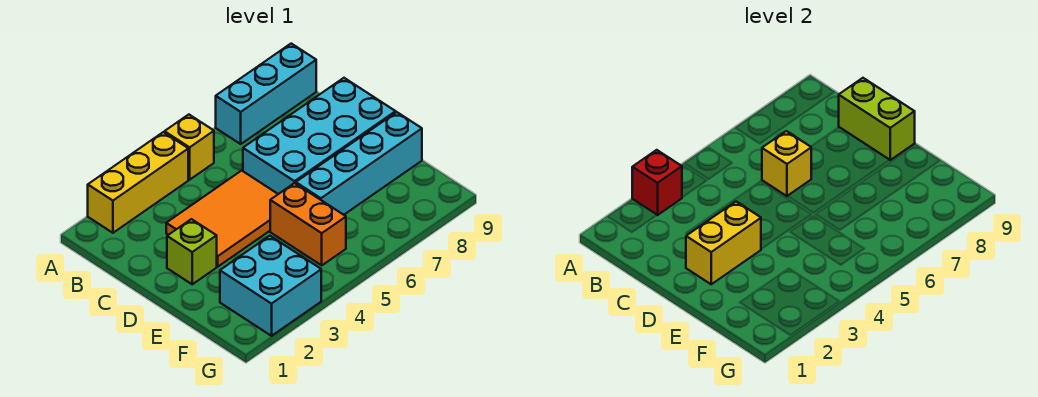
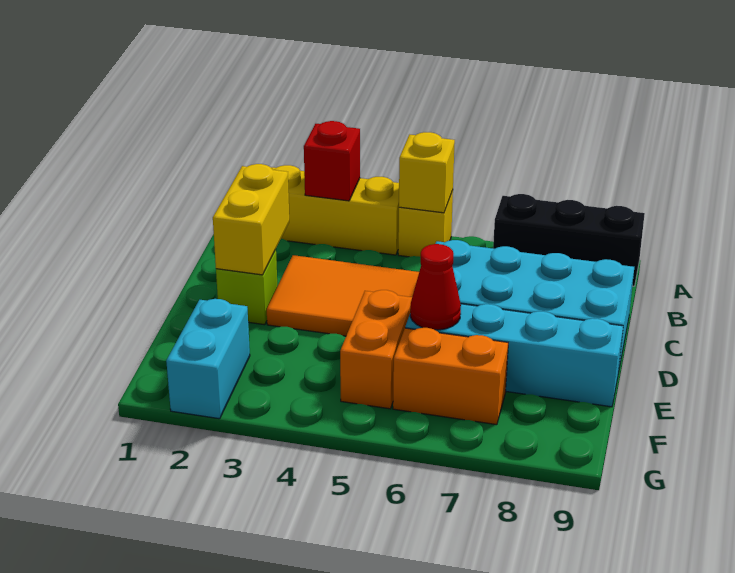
cyan brick A7:A9 level 1 -> black brick A7:A9 level 1
yellow brick C6 level 2 -> yellow brick A5 level 2
lime brick C9:D9 level 2 -> none
yellow brick D2:D3 level 2 -> yellow brick C2:D2 level 2
none -> red cone E6 level 2
cyan brick F2:G3 level 1 -> cyan brick F2:G2 level 1
none -> orange brick F6:F7 level 1

